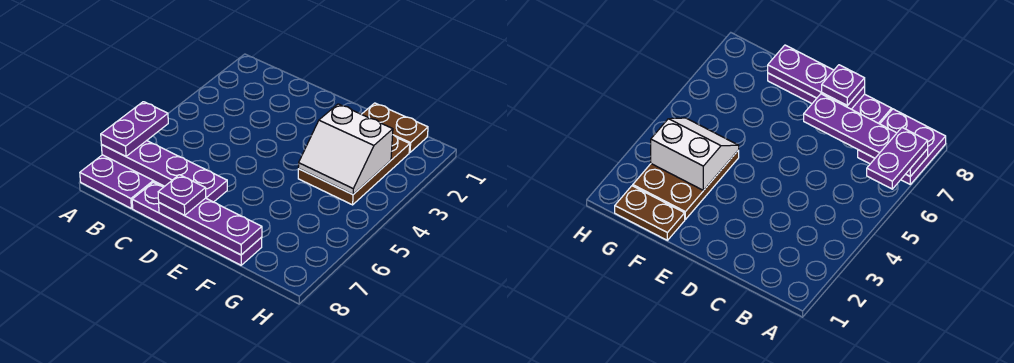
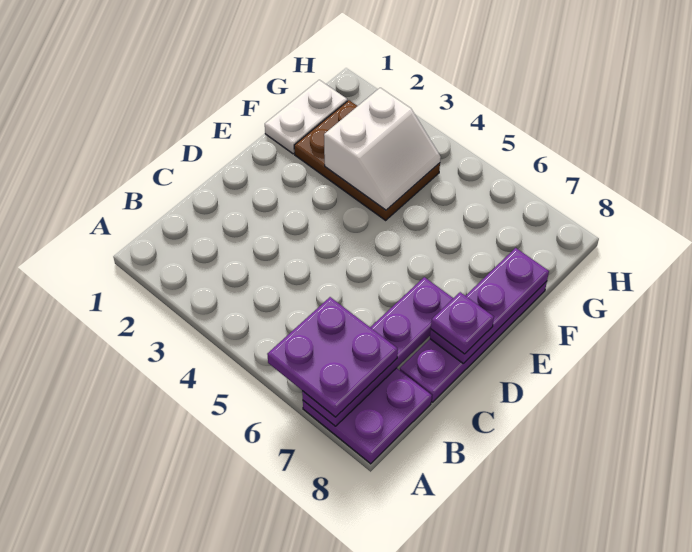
purple plate A6:A7 level 3 -> purple plate A6:B7 level 3
brown plate F1:G1 level 1 -> white plate F1:G1 level 1

